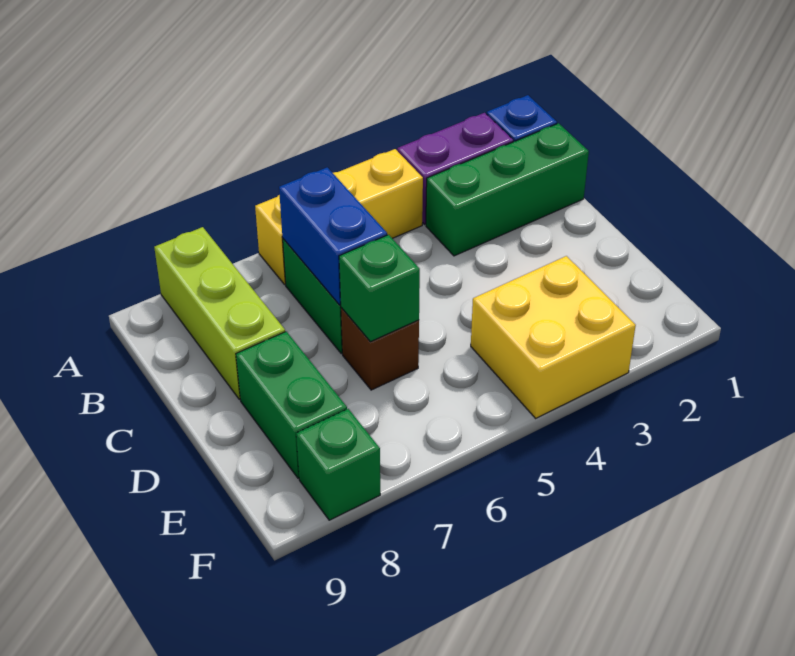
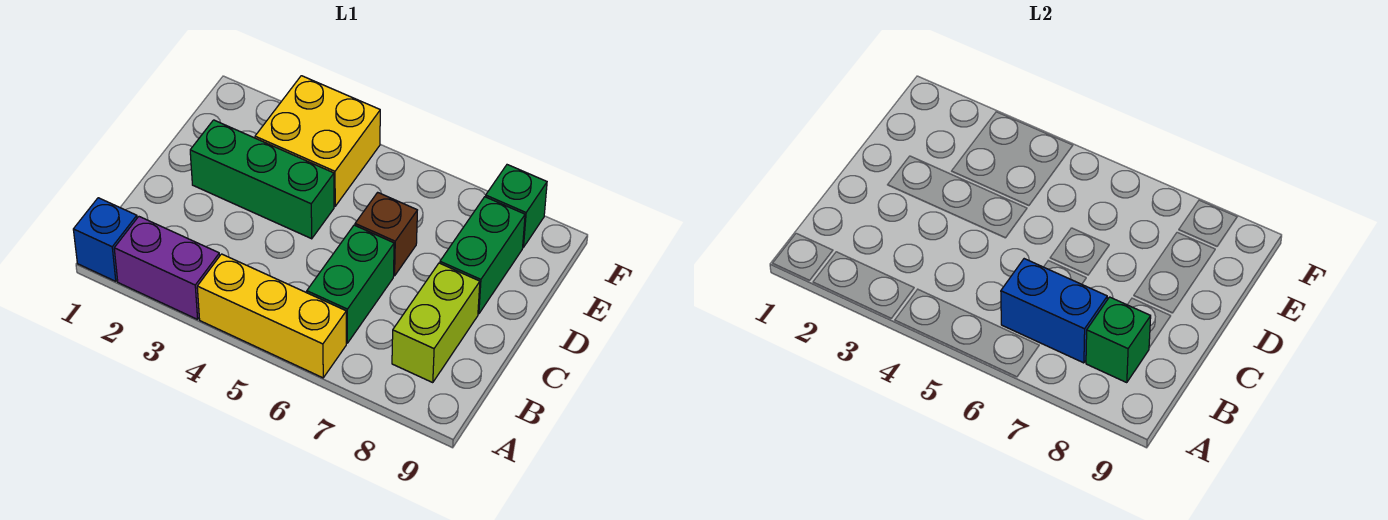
lime brick A8:C8 level 1 -> lime brick B8:C8 level 1
green brick B1:B3 level 1 -> green brick D2:D4 level 1
blue brick B6:C6 level 2 -> blue brick B6:B7 level 2
green brick D6 level 2 -> green brick B8 level 2

